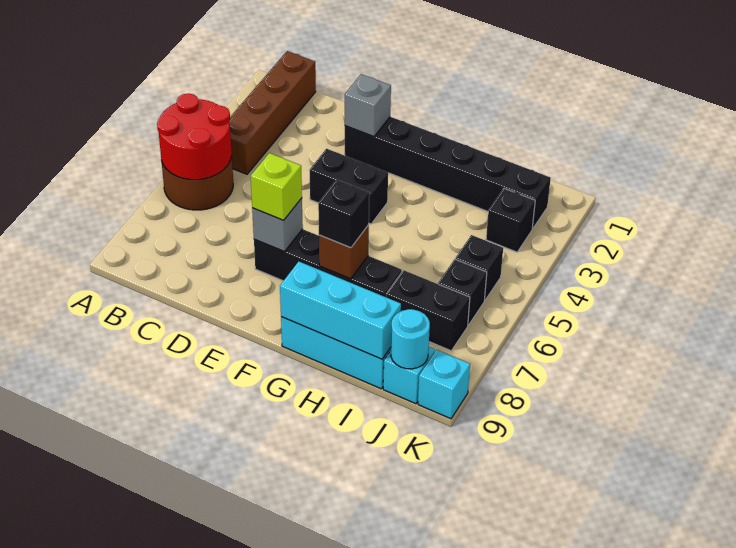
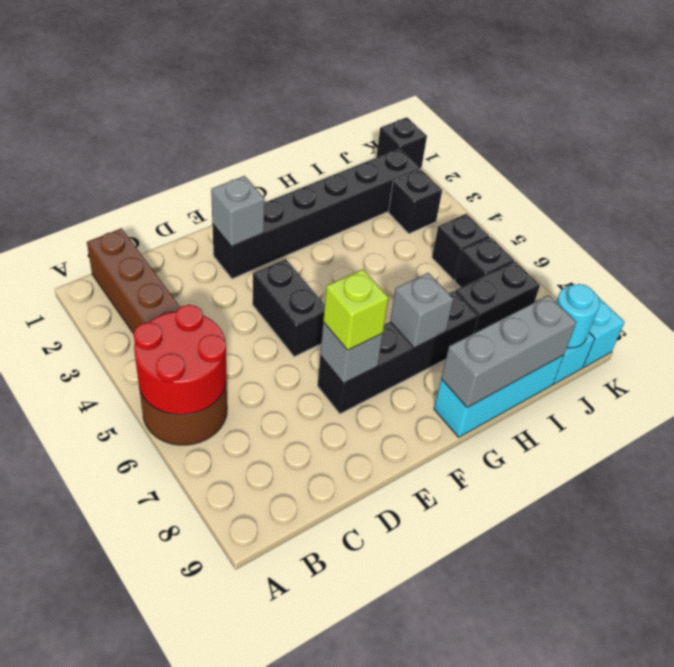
black brick E4:F4 level 1 -> black brick E4:E5 level 1
brown brick G7 level 2 -> grey brick G7 level 2
black brick G7 level 3 -> black brick K1 level 1
cyan brick G9:I9 level 2 -> grey brick G9:I9 level 2

